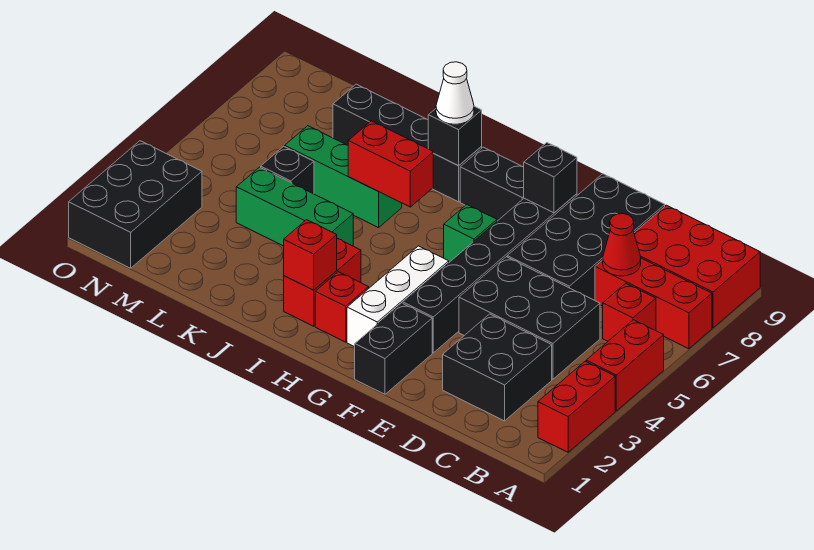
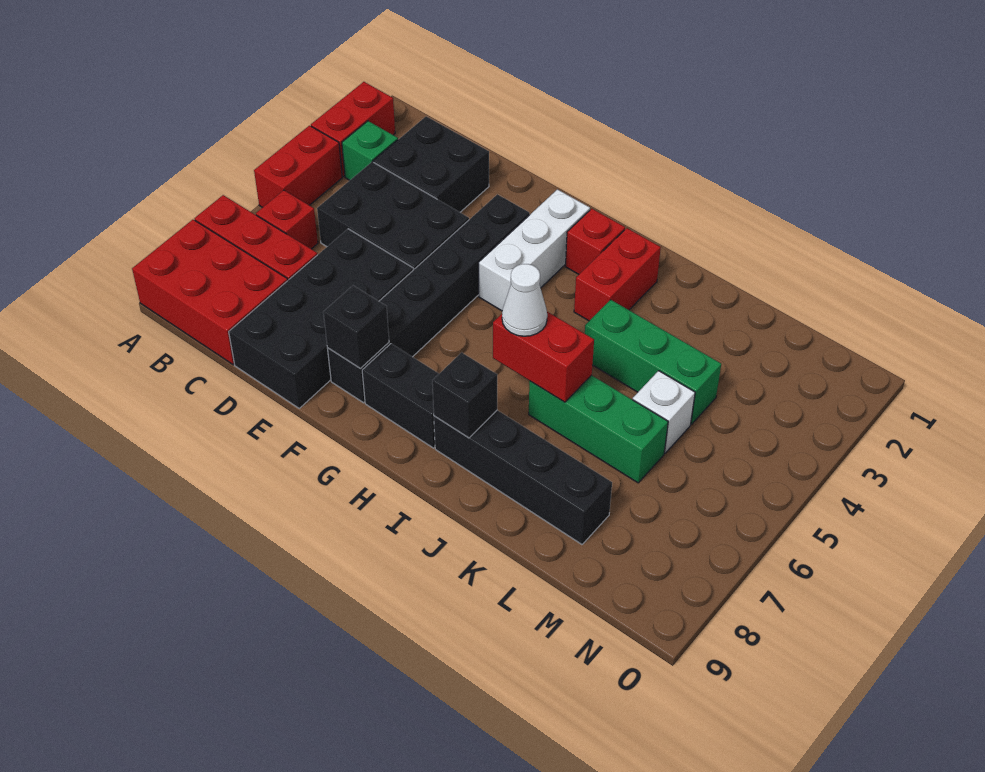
red cone C7 level 2 -> none
black brick F1:F2 level 1 -> none
green brick G6 level 1 -> green brick B3 level 1
red brick I2 level 2 -> none
white cone I8 level 3 -> white cone I6 level 3
black brick L5 level 1 -> white brick L5 level 1
black brick N1:O3 level 1 -> none

